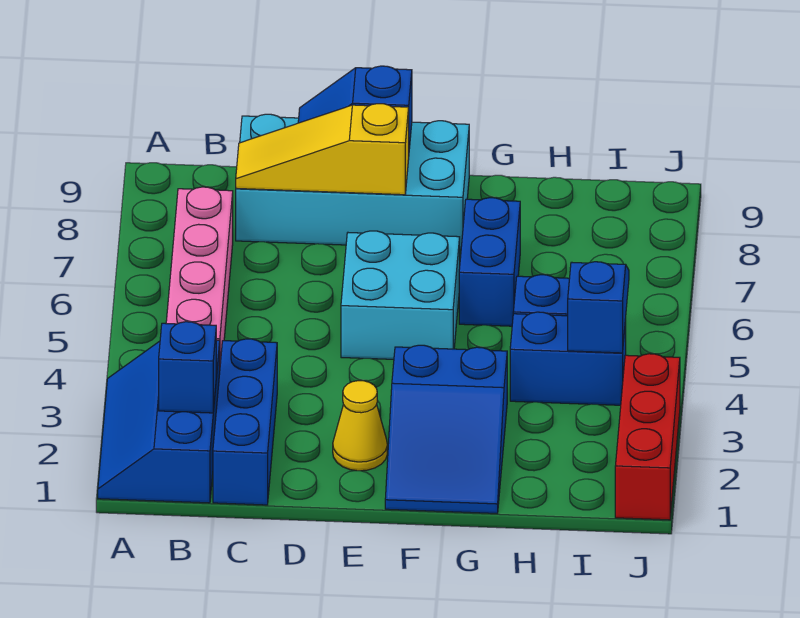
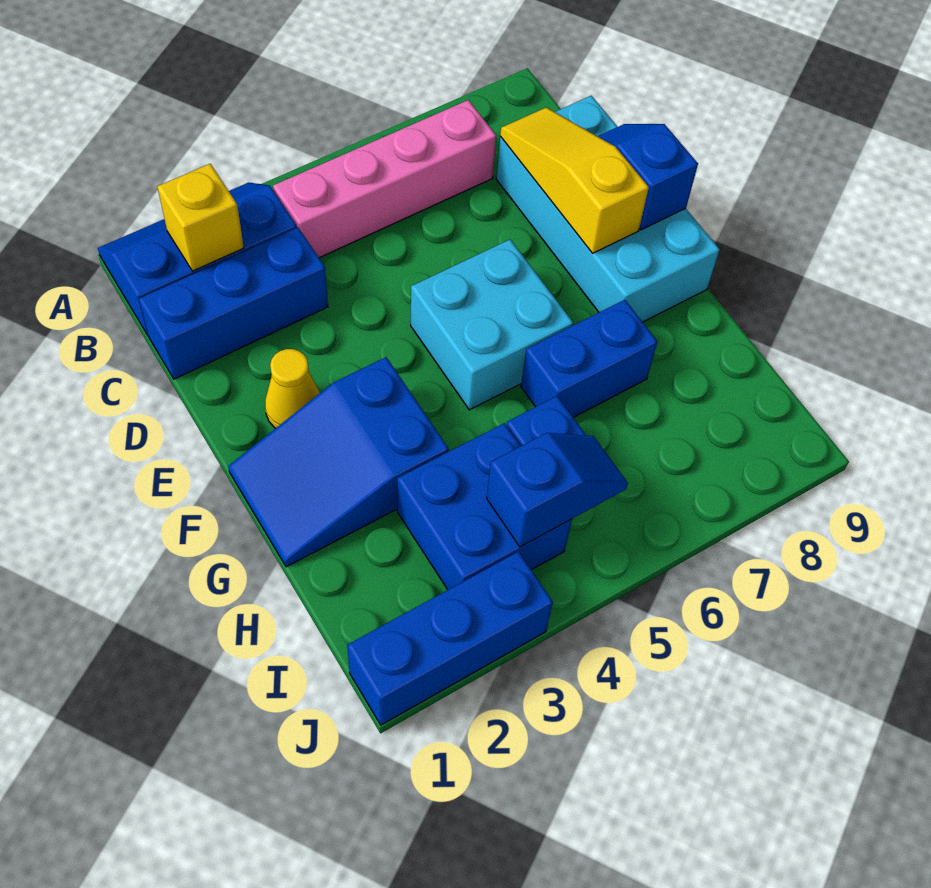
blue brick B2 level 2 -> yellow brick B2 level 2
blue brick H4:I4 level 1 -> blue brick H3:I4 level 1
red brick J1:J3 level 1 -> blue brick J1:J3 level 1

